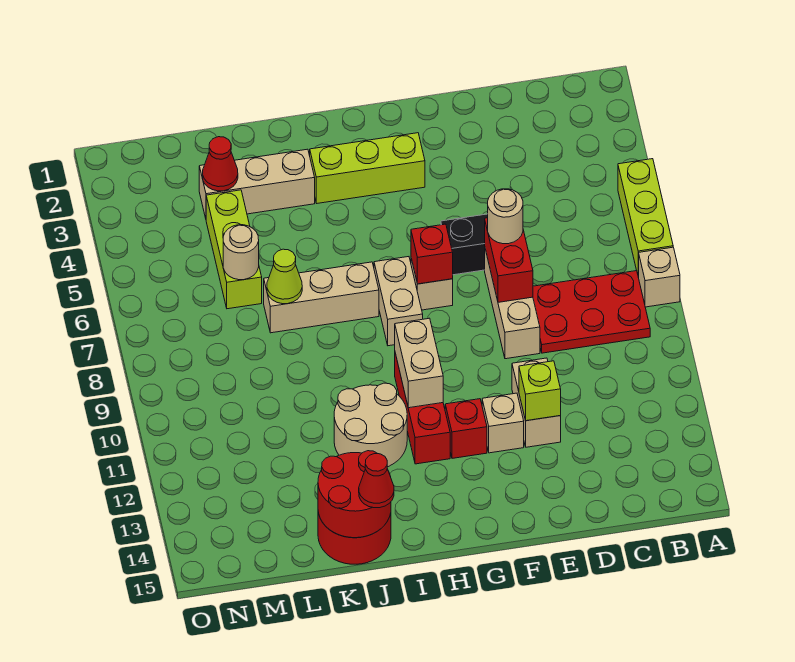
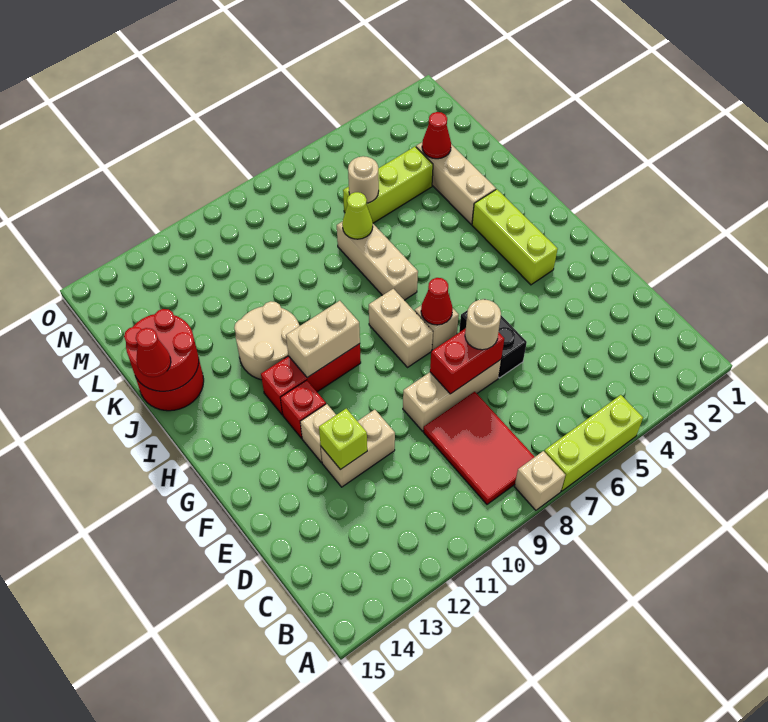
red plate B8:D9 level 1 -> red tile B8:D9 level 1
red brick G7 level 2 -> red cone G7 level 2
tan brick H7:H8 level 1 -> tan brick G8:H8 level 1

